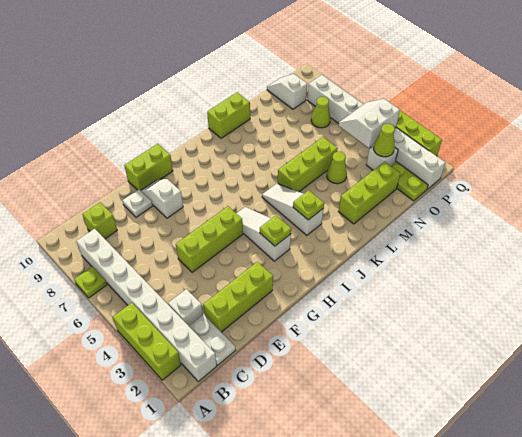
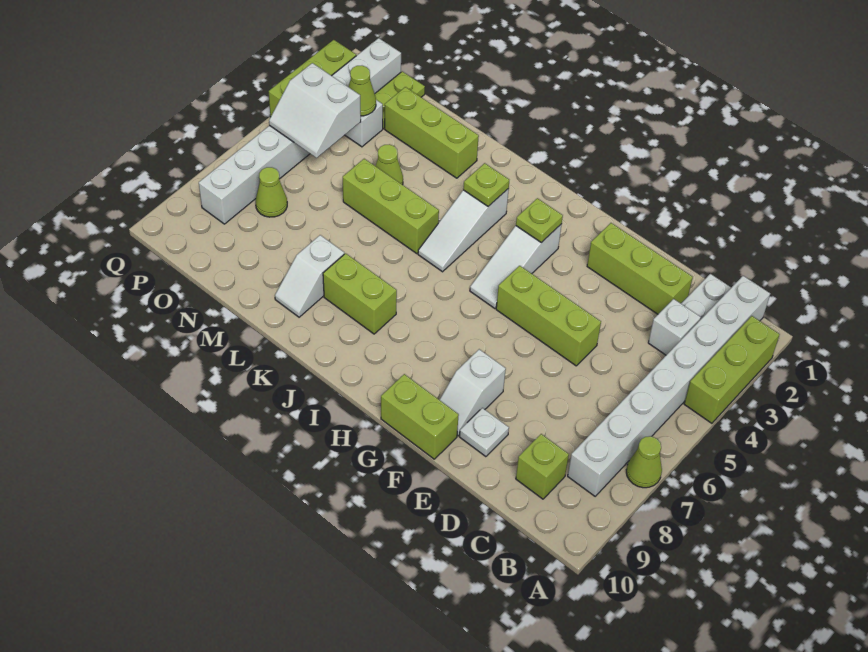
lime plate A7 level 1 -> lime cone A7 level 1
lime brick K10:L10 level 1 -> lime brick J8:K8 level 1
white slope O9:O10 level 1 top 9 -> white slope L8:L9 level 1 top 8

